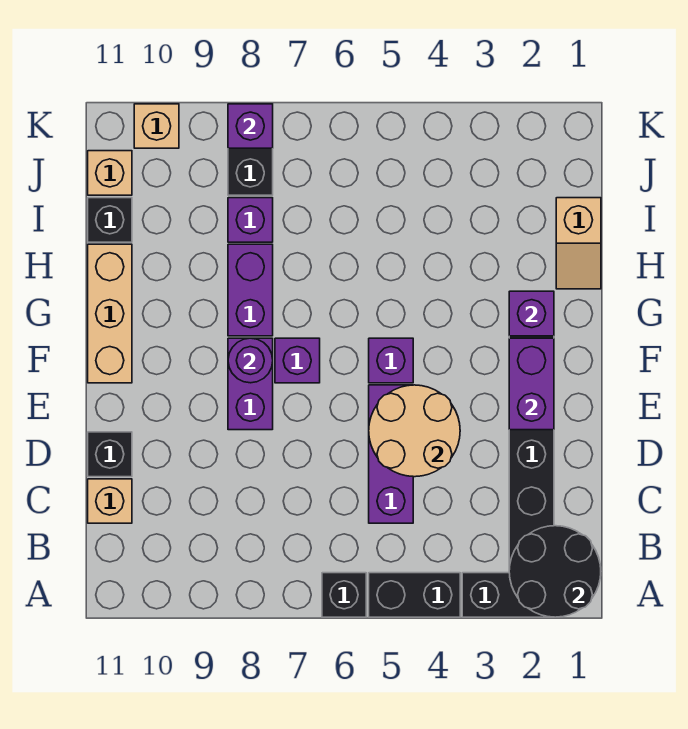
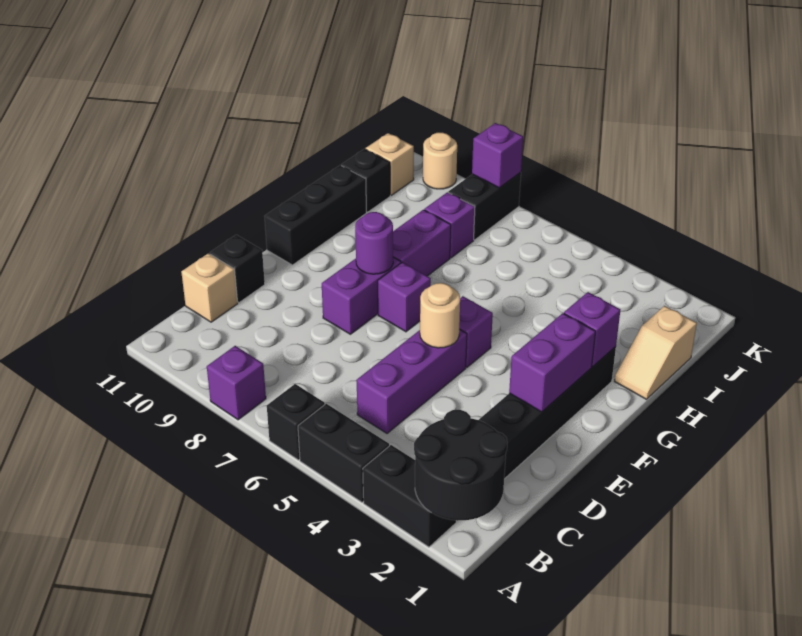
none -> purple brick A8 level 1
tan round brick D4:E5 level 2 -> tan round brick E5 level 2
tan brick F11:H11 level 1 -> black brick F11:H11 level 1
tan brick K10 level 1 -> tan round brick K10 level 1

